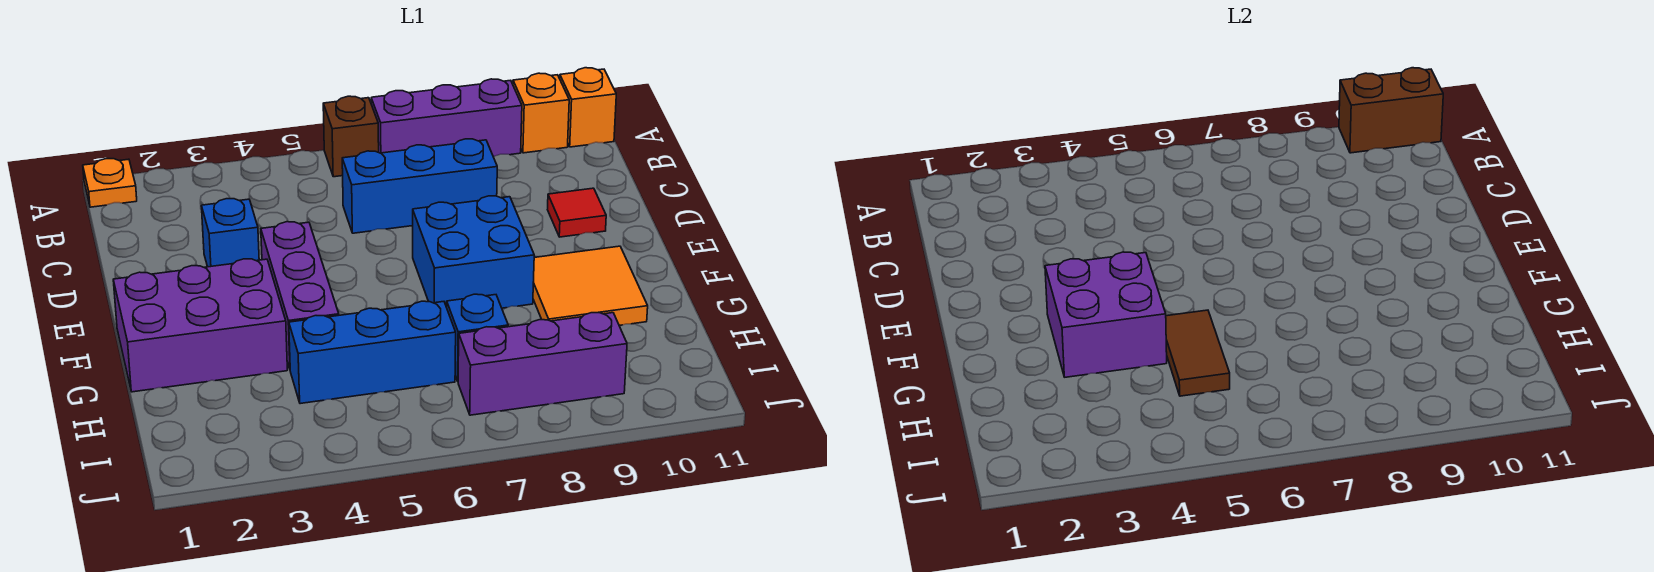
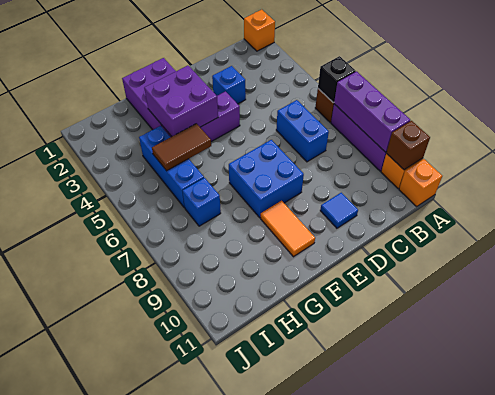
orange plate A1 level 1 -> orange brick A1 level 1
none -> black brick A6 level 2
brown brick A10:A11 level 2 -> brown brick A10 level 2
blue brick C6:C8 level 1 -> blue brick C6:C7 level 1
red tile D10 level 1 -> blue tile D10 level 1
orange tile F9:G10 level 1 -> orange tile F9:F10 level 1
purple brick I7:I9 level 1 -> purple brick A7:A9 level 2

